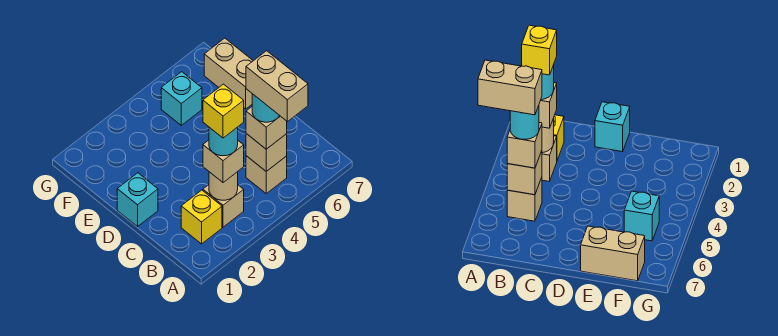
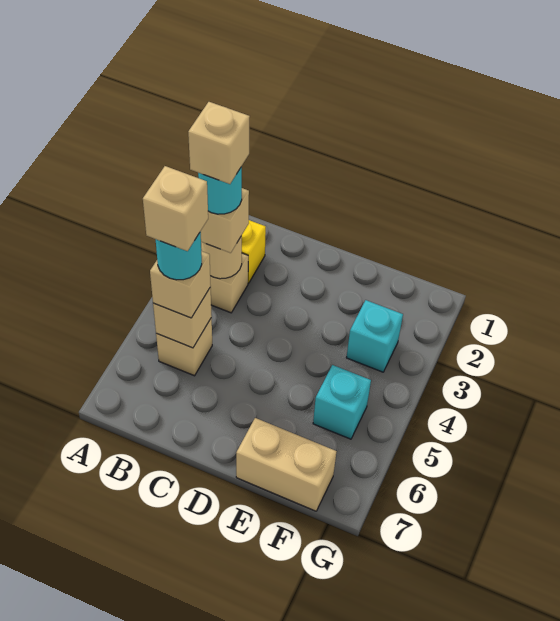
tan brick A5:B5 level 5 -> tan brick B5 level 5
yellow brick B3 level 5 -> tan brick B3 level 5
cyan brick D1 level 1 -> cyan brick F3 level 1

